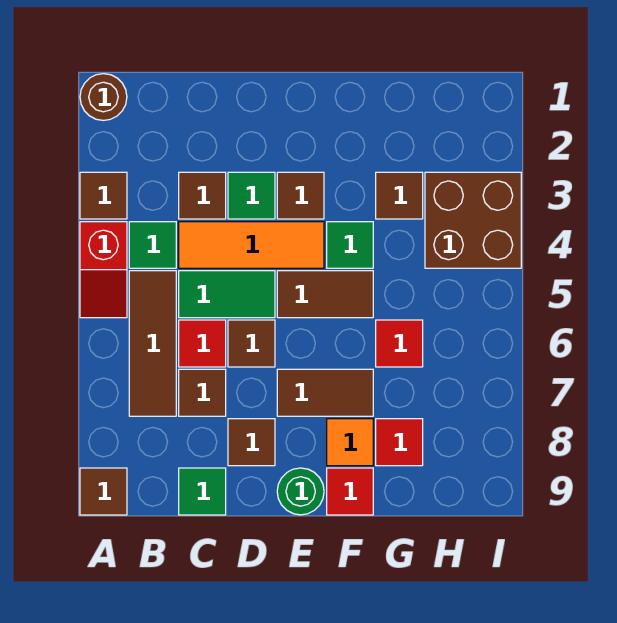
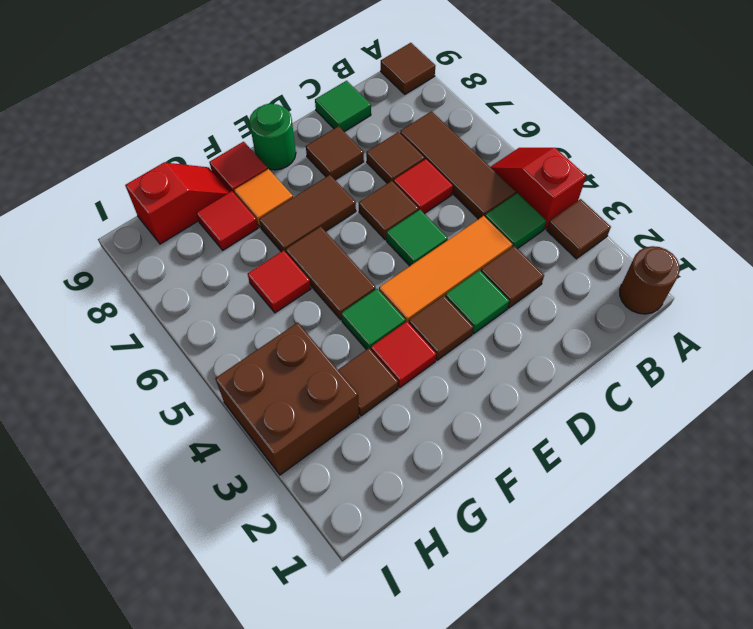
green tile C5:D5 level 1 -> green tile D5 level 1
brown tile E5:F5 level 1 -> brown tile F5:F6 level 1
none -> red tile F3 level 1
none -> red slope G9:H9 level 1 top H

